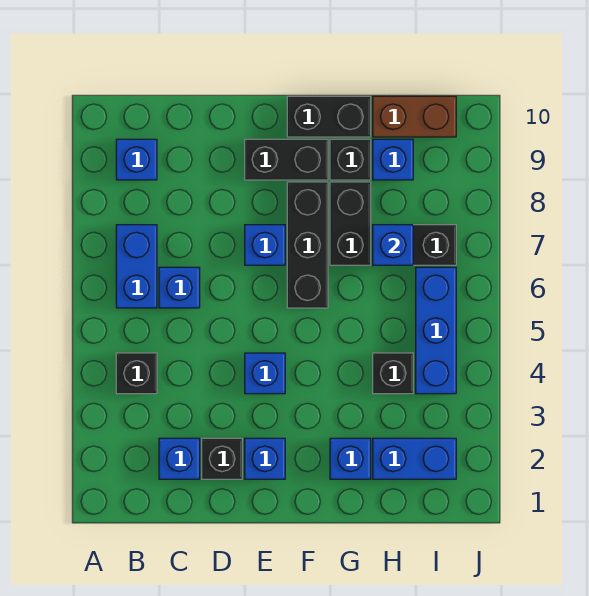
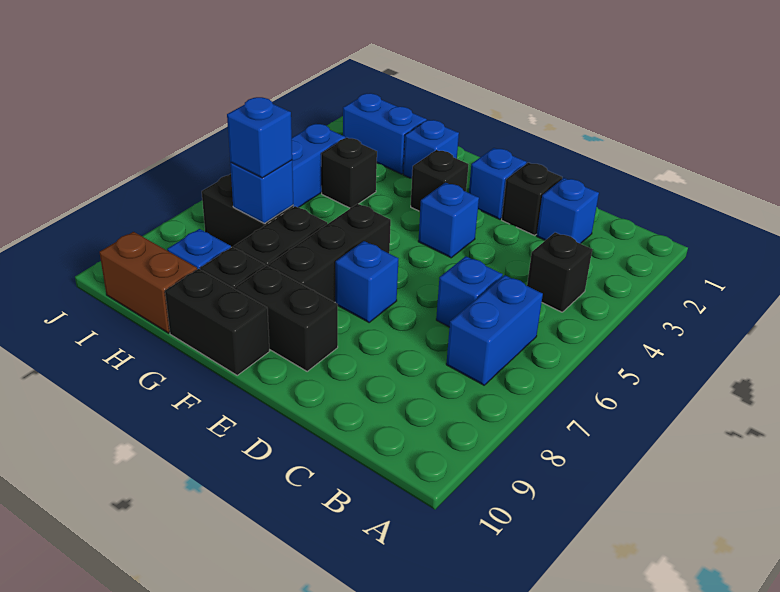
blue brick B9 level 1 -> blue brick H7 level 3
none -> black brick F3 level 1

